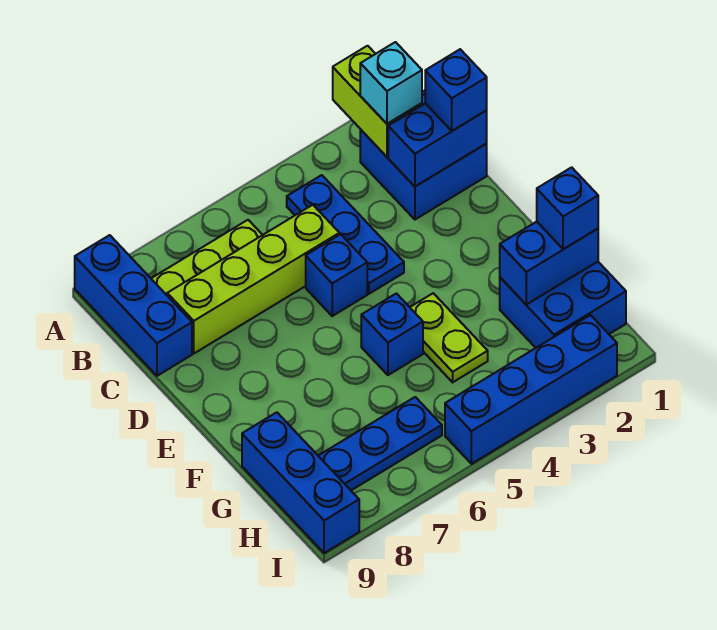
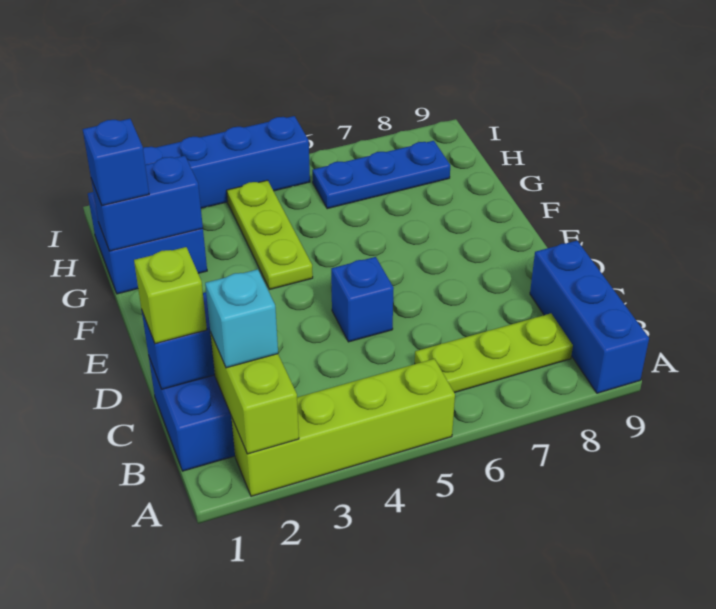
blue plate B4:D4 level 1 -> none
blue brick C1 level 3 -> lime brick C1 level 3
lime brick C5:C8 level 1 -> lime brick A2:A5 level 1
lime plate F4:G4 level 1 -> lime plate F4:H4 level 1
blue brick F5 level 1 -> none
blue brick G9:I9 level 1 -> none

